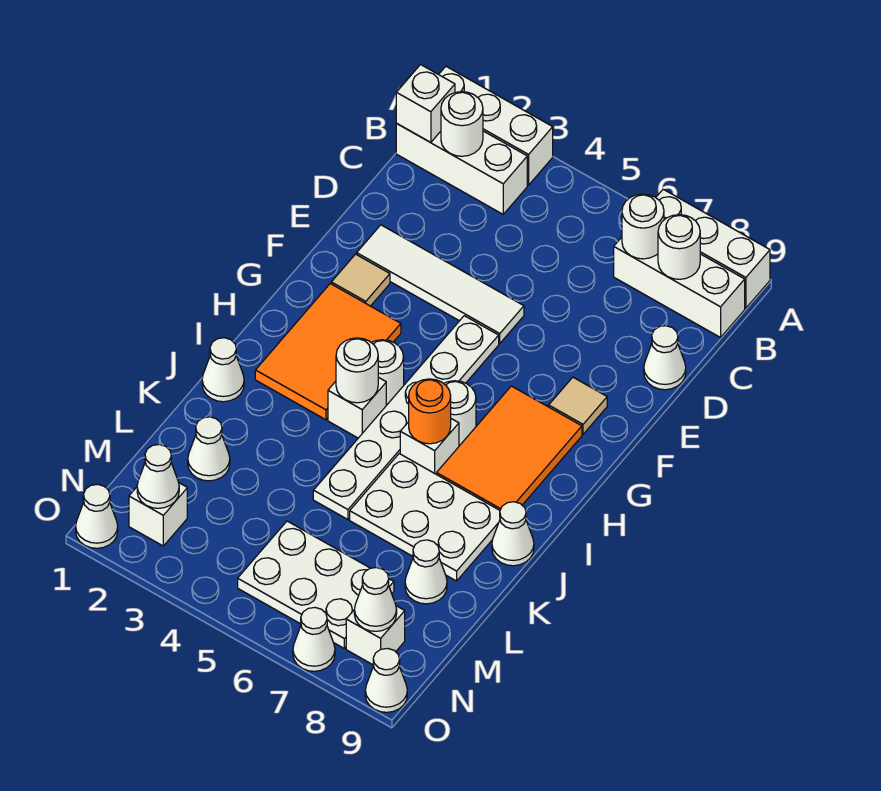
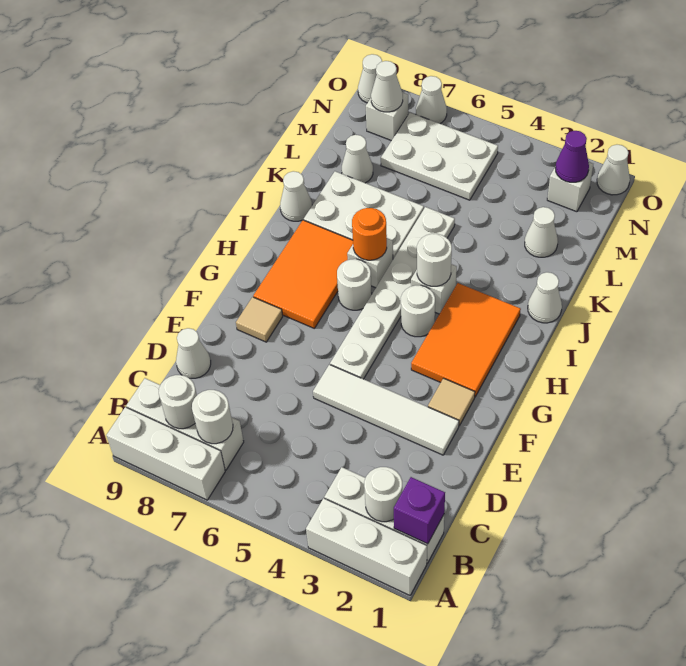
white brick B1 level 2 -> purple brick B1 level 2
white cone N2 level 2 -> purple cone N2 level 2

